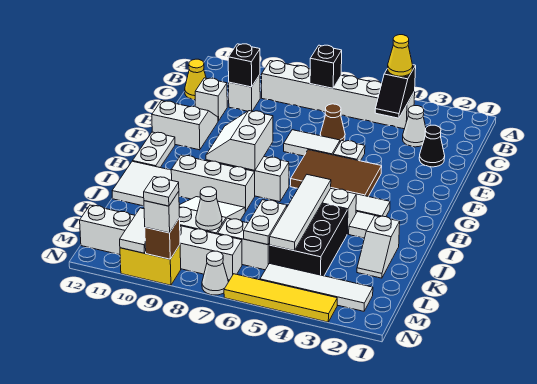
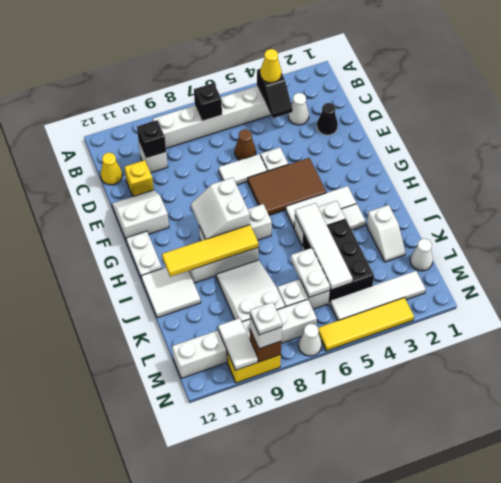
white brick D11 level 1 -> yellow brick D11 level 1
none -> yellow tile I8:I11 level 2
white cone L8 level 2 -> white cone L1 level 1

